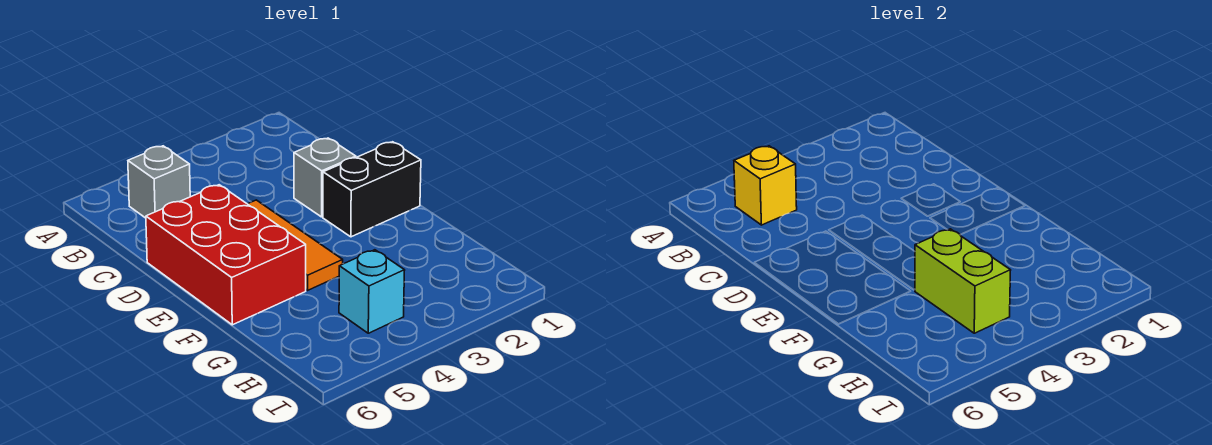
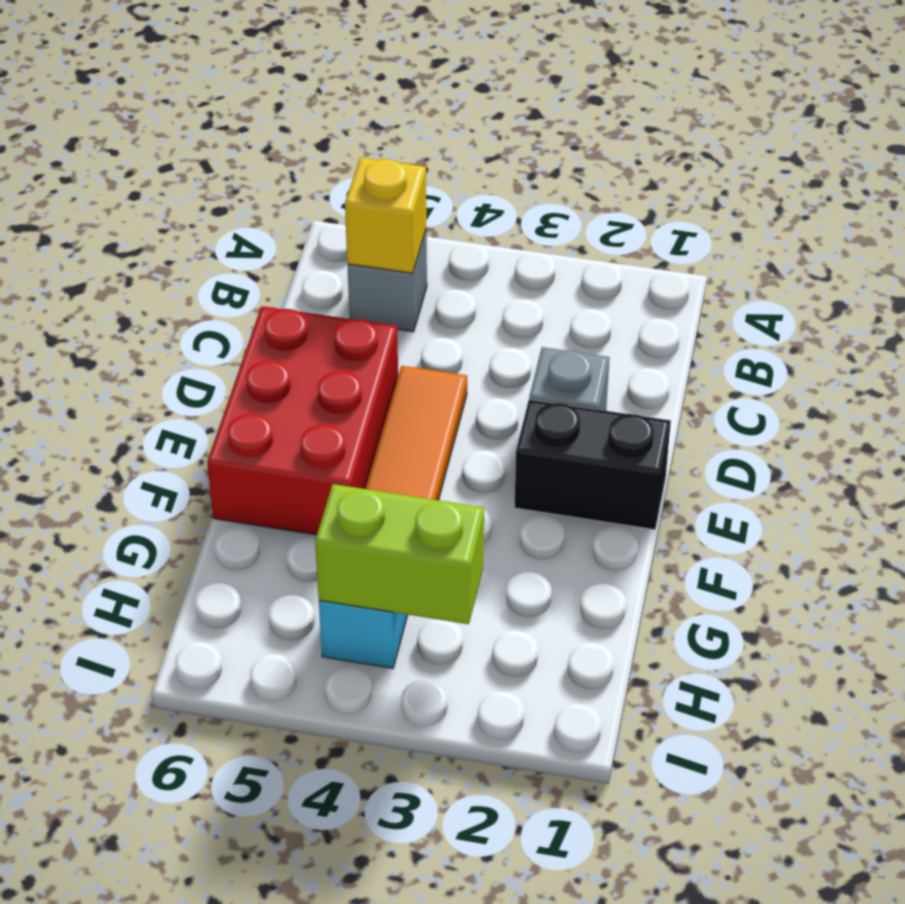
lime brick G4:H4 level 2 -> lime brick H3:H4 level 2

